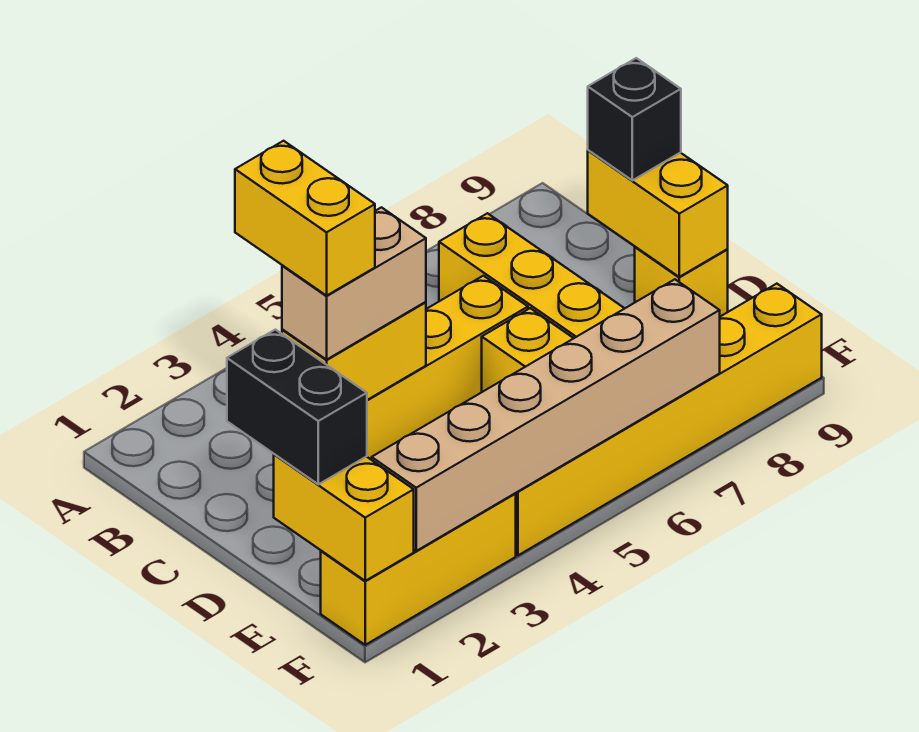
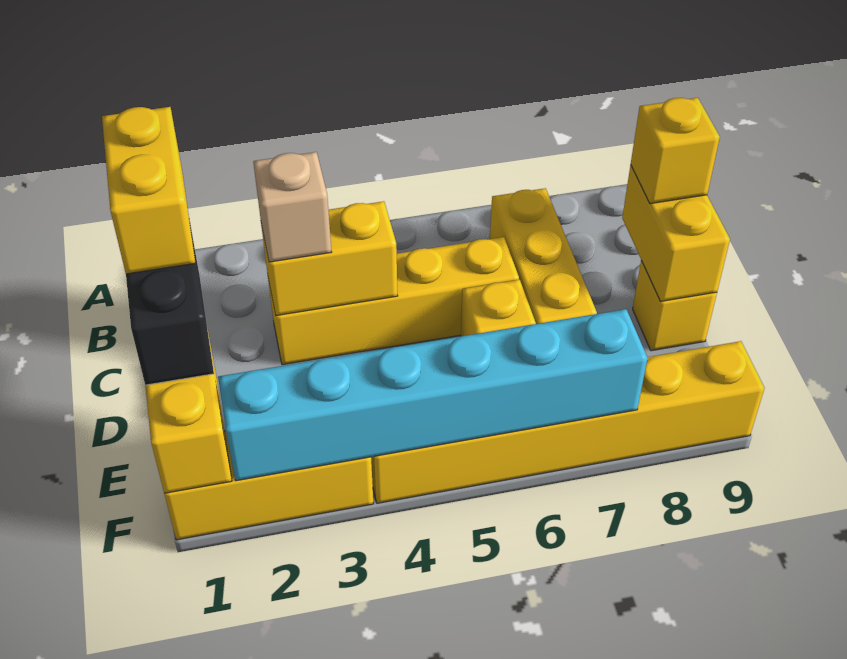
yellow brick B3:C3 level 4 -> yellow brick C1:D1 level 4
tan brick C3:C4 level 3 -> tan brick C3 level 3
black brick C9 level 3 -> yellow brick C9 level 3
tan brick F2:F7 level 2 -> cyan brick F2:F7 level 2

